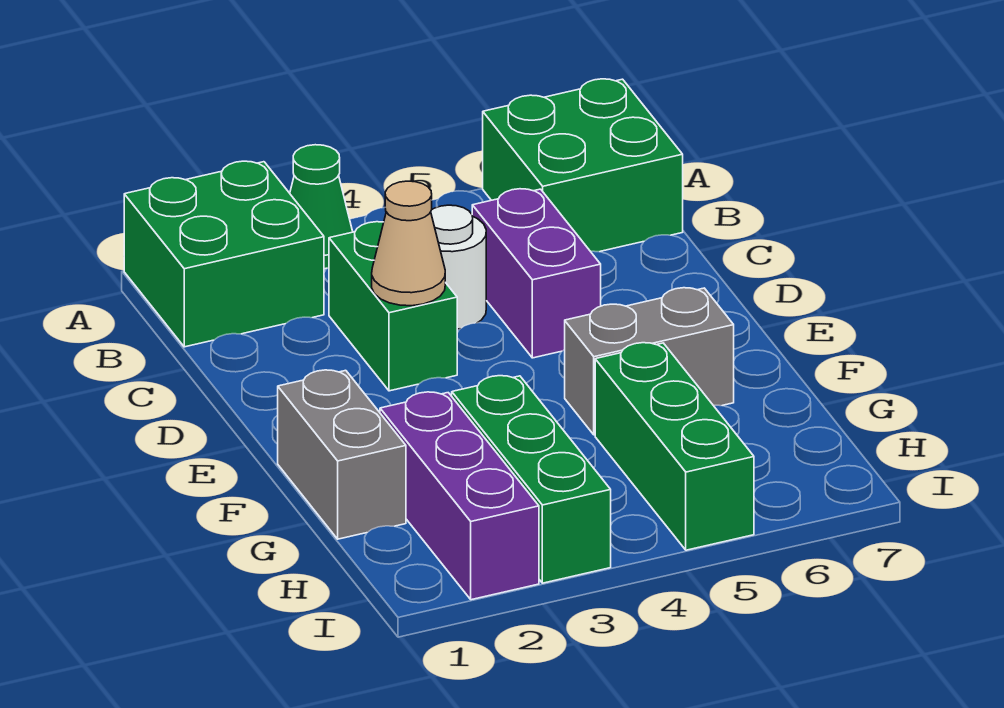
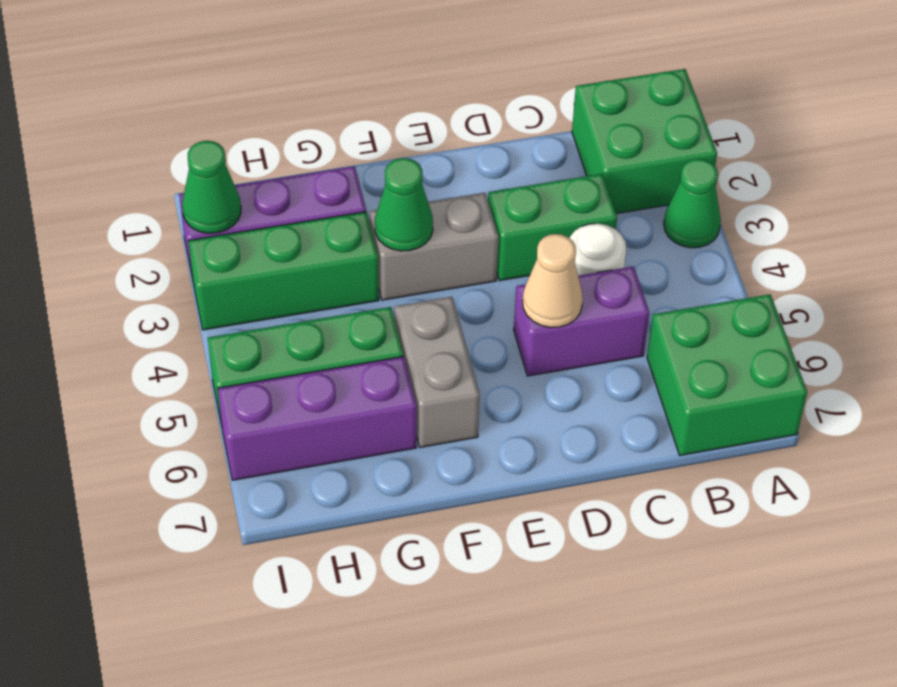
tan cone D3 level 2 -> tan cone D5 level 2
grey brick F1:G1 level 1 -> grey brick E3:F3 level 1
none -> green cone F3 level 2
none -> purple brick G6:I6 level 1
none -> green cone I2 level 2

